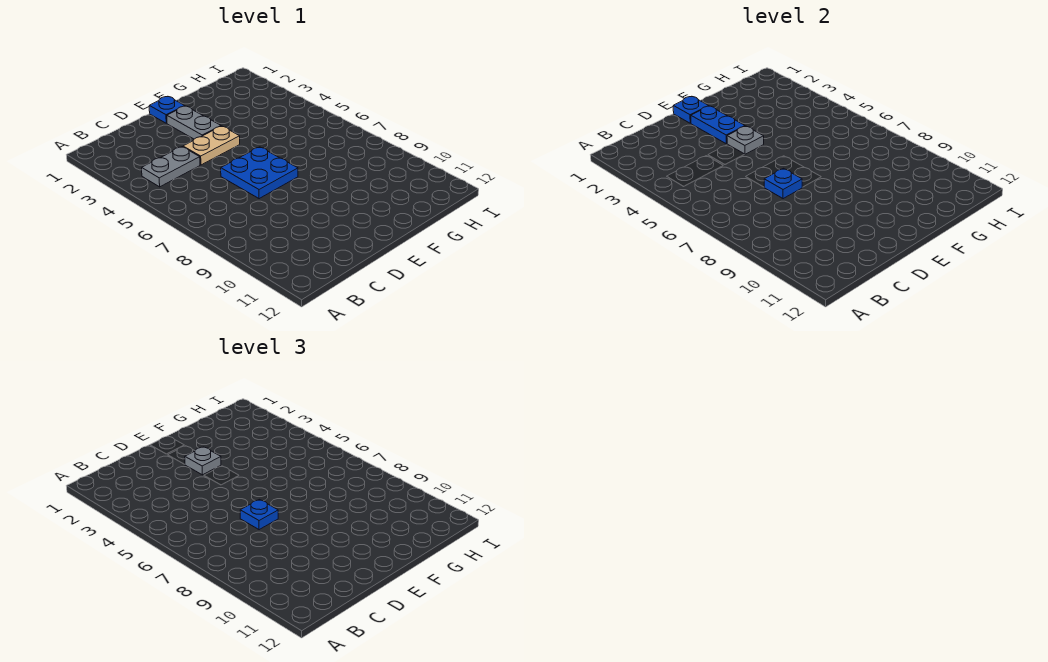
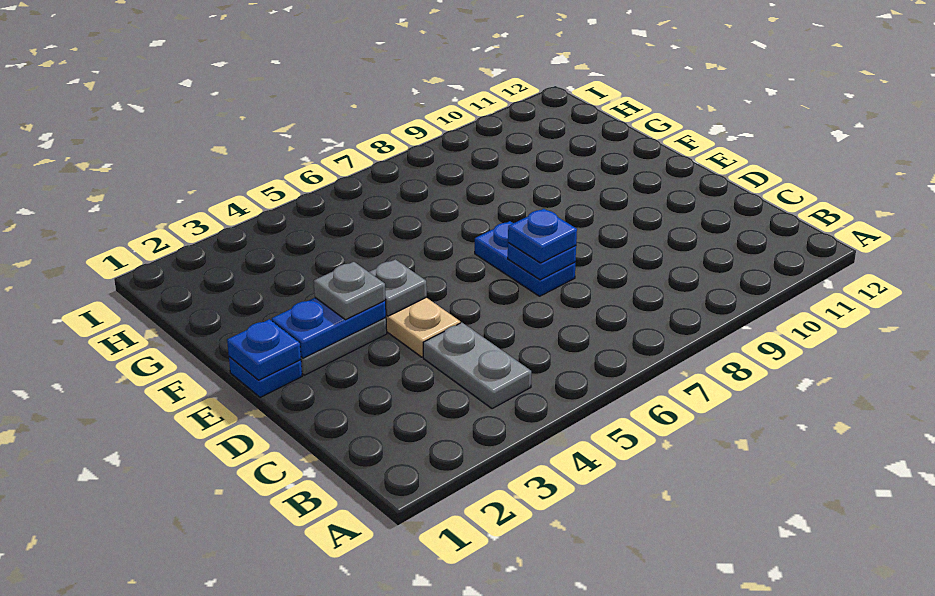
blue plate D6:E7 level 1 -> blue plate D7:E7 level 1

